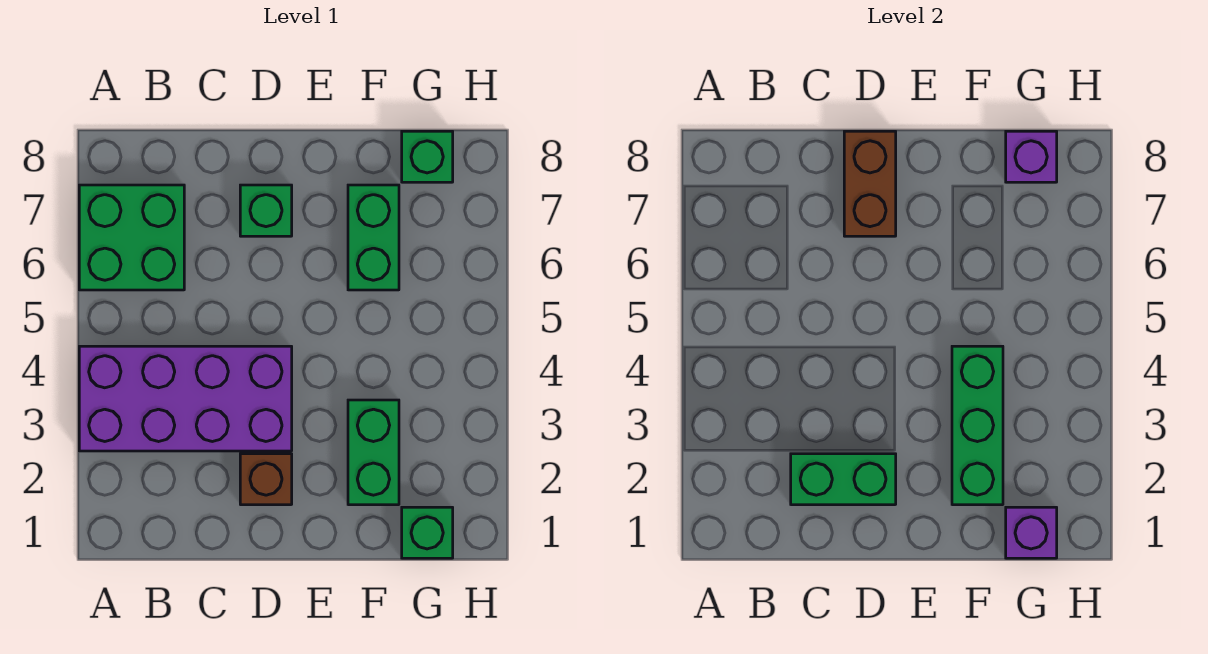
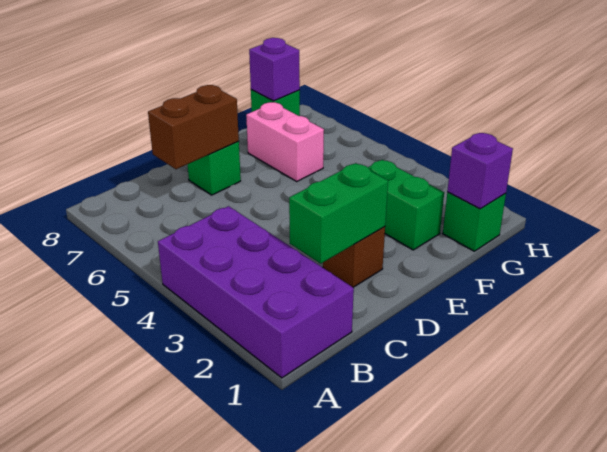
purple brick A3:D4 level 1 -> purple brick A1:B4 level 1
green brick A6:B7 level 1 -> none
brown brick D7:D8 level 2 -> brown brick C7:D7 level 2
green brick F2:F4 level 2 -> none
green brick F6:F7 level 1 -> pink brick F6:F7 level 1

